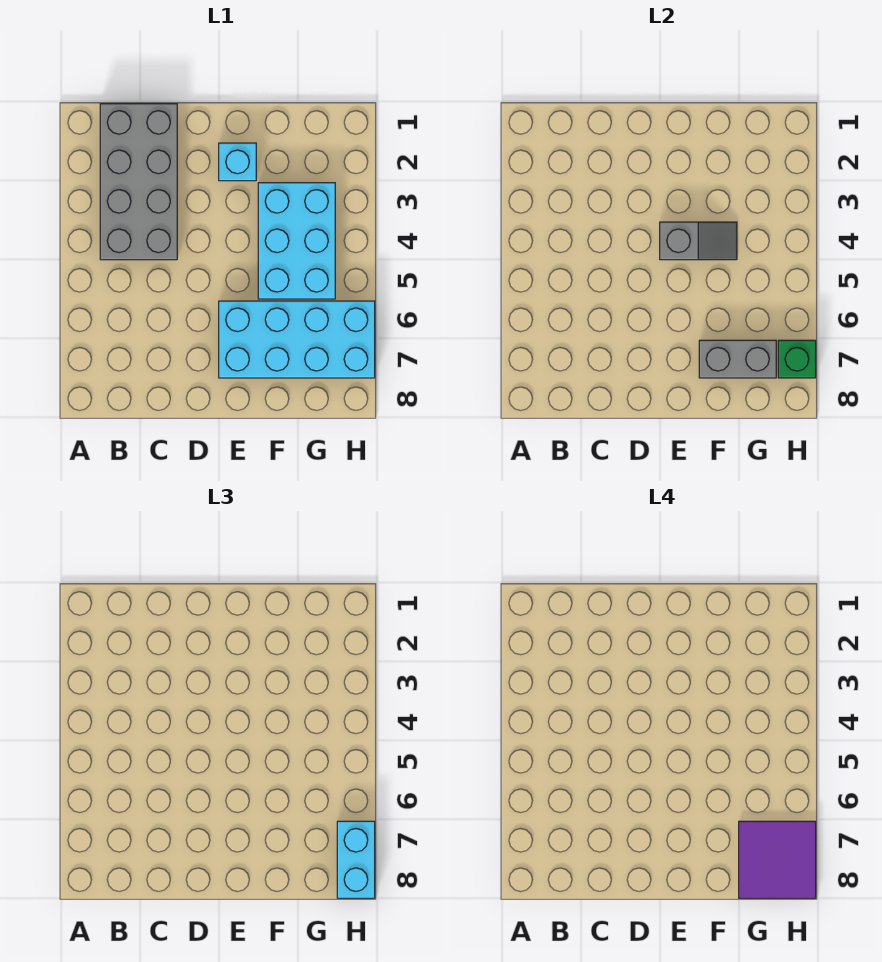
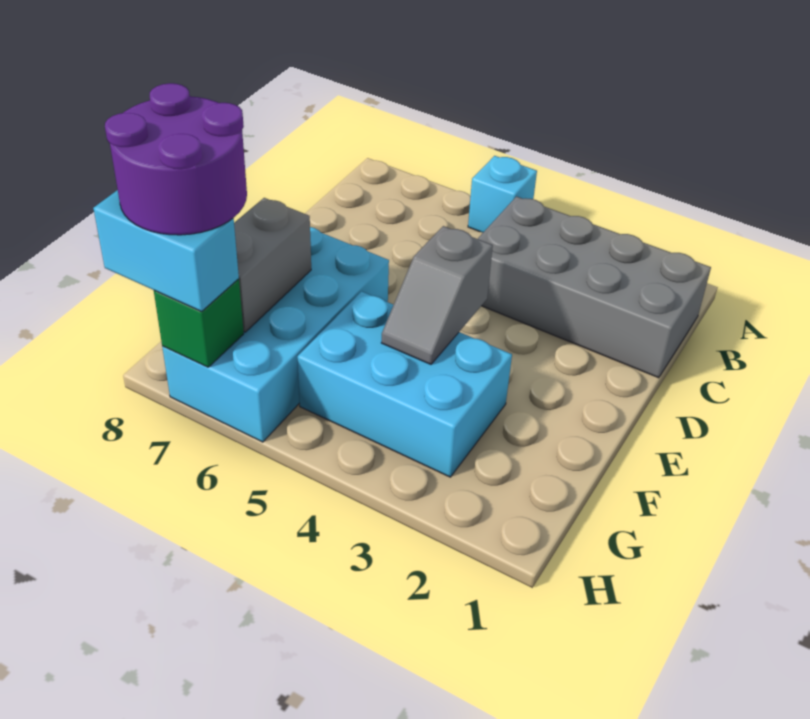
cyan brick E2 level 1 -> cyan brick A5 level 1
purple tile G7:H8 level 4 -> purple round brick G7:H8 level 4

